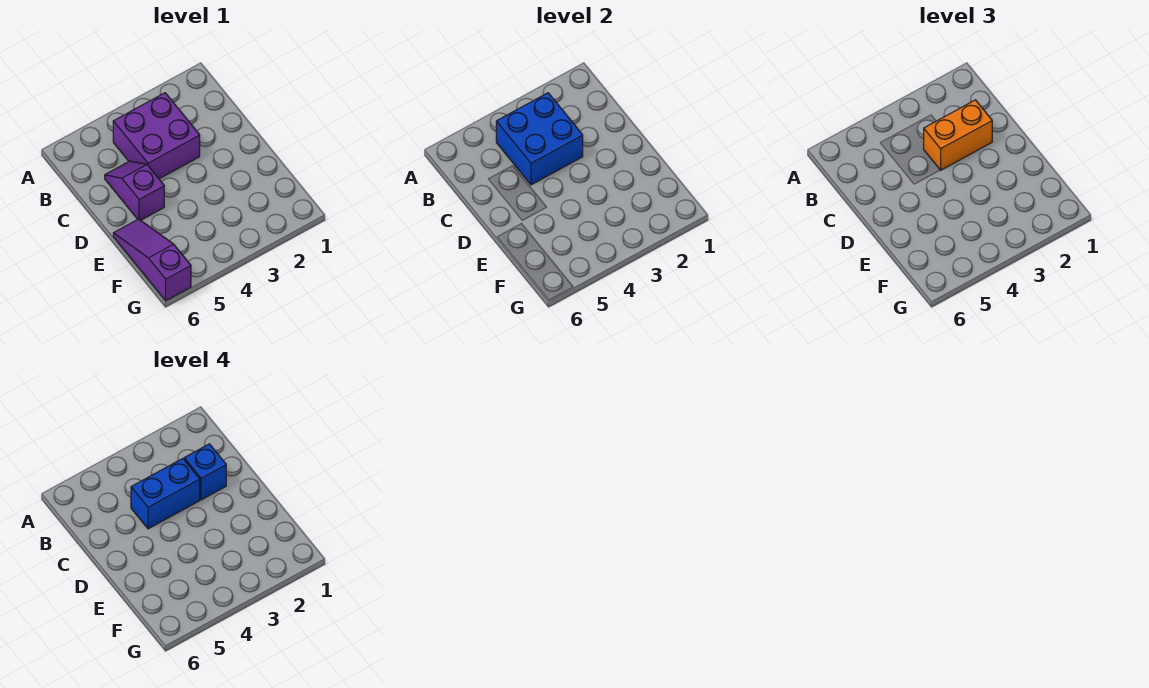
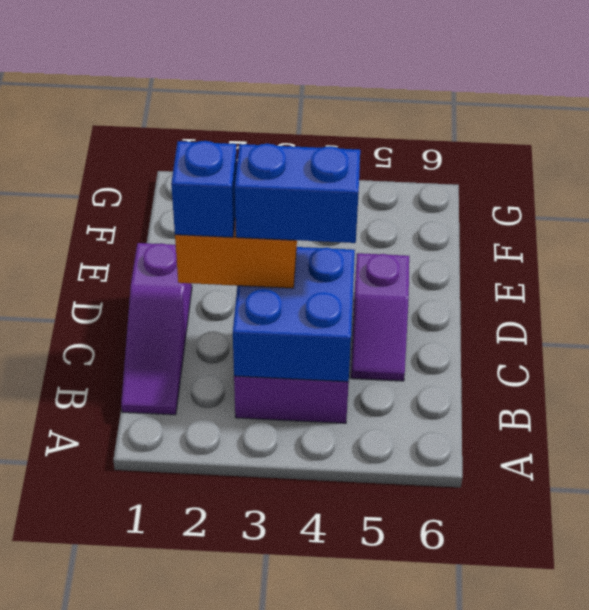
purple slope E6:G6 level 1 top G -> purple slope B1:D1 level 1 top D

